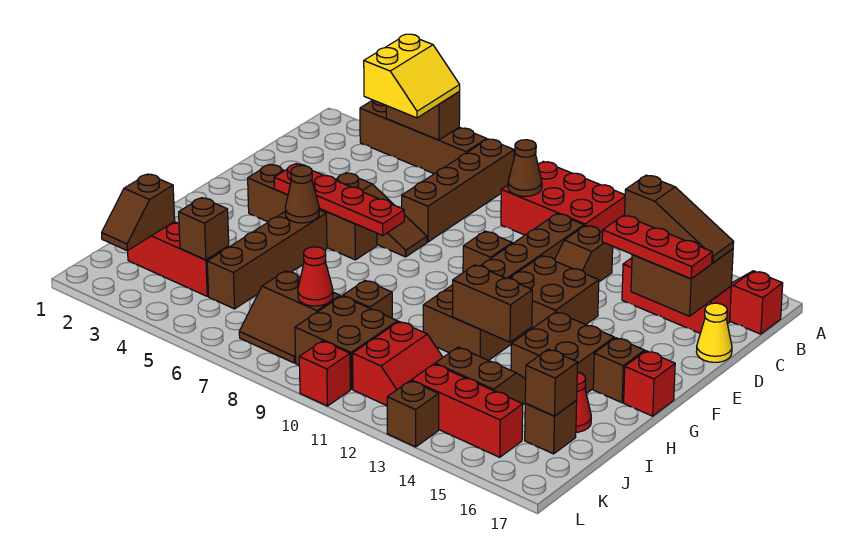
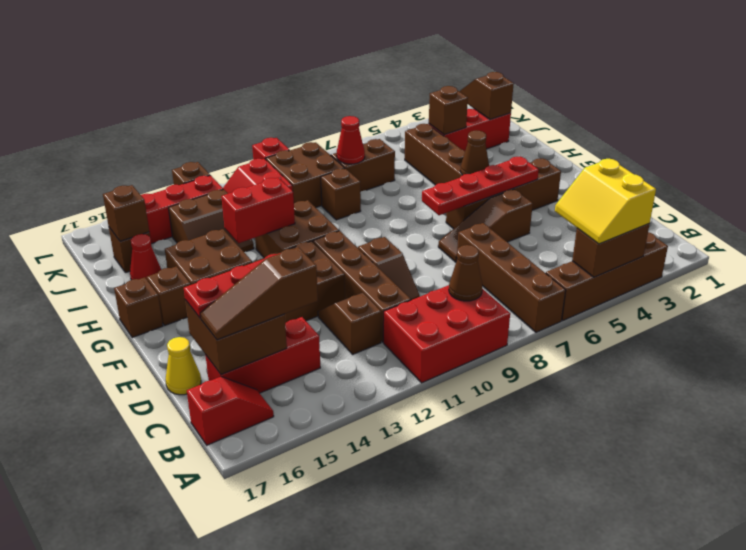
red brick G17 level 1 -> brown brick G17 level 1
brown brick H12:H13 level 2 -> red brick H12:H13 level 2

